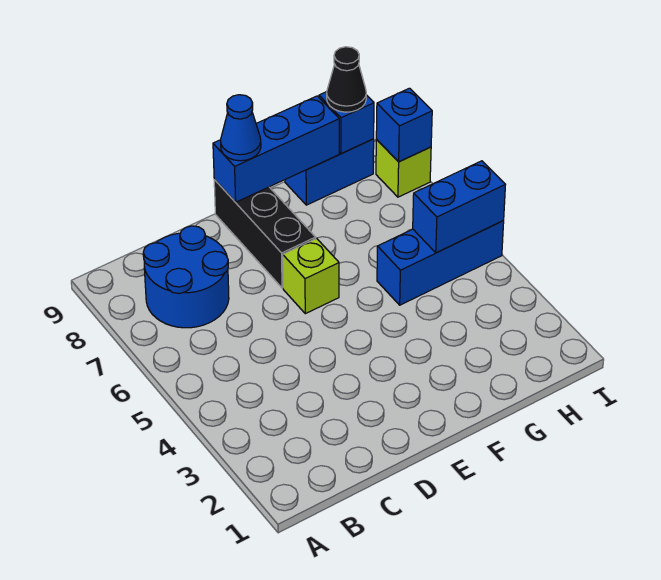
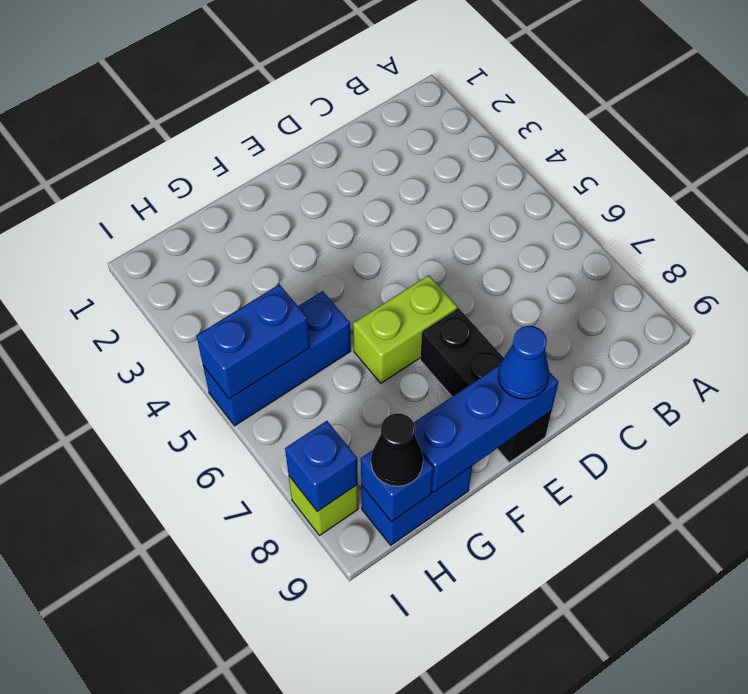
blue round brick B7:C8 level 1 -> none
lime brick E6 level 1 -> lime brick E6:F6 level 1

